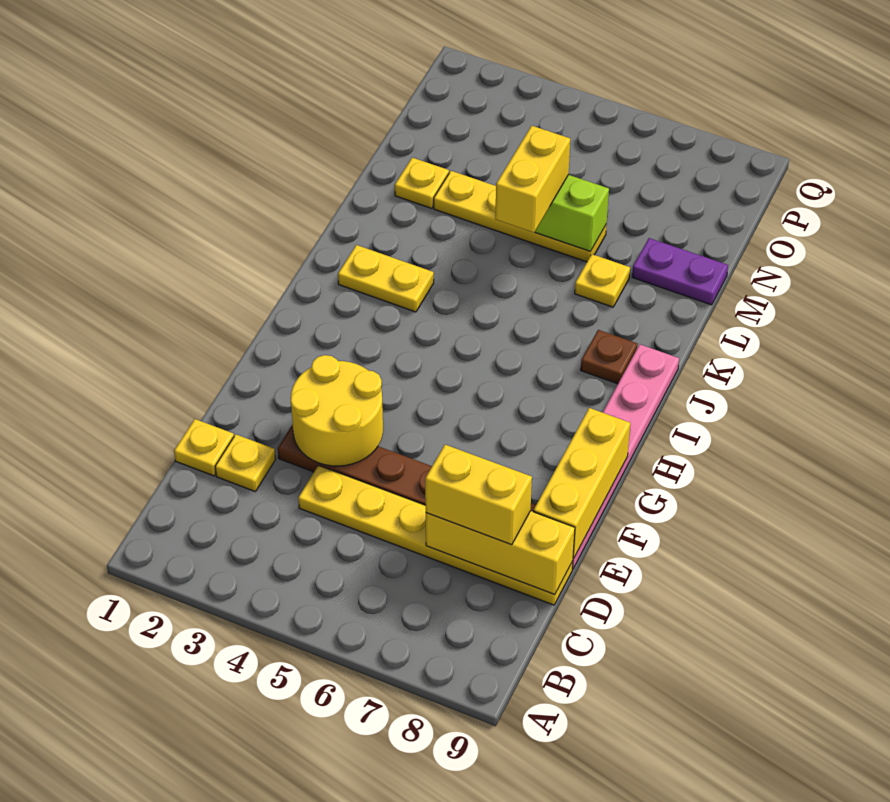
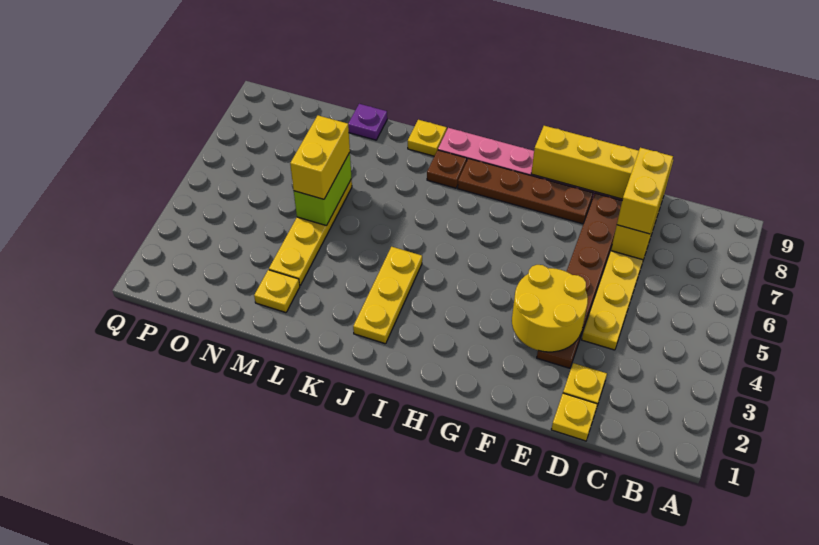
none -> brown plate F8:I8 level 1
yellow plate J2:J3 level 1 -> yellow plate J2:J4 level 1
yellow brick L5:M5 level 3 -> yellow brick M5:M6 level 3
yellow plate L7 level 1 -> yellow plate K9 level 1
purple plate M8:M9 level 1 -> purple plate M9 level 1

